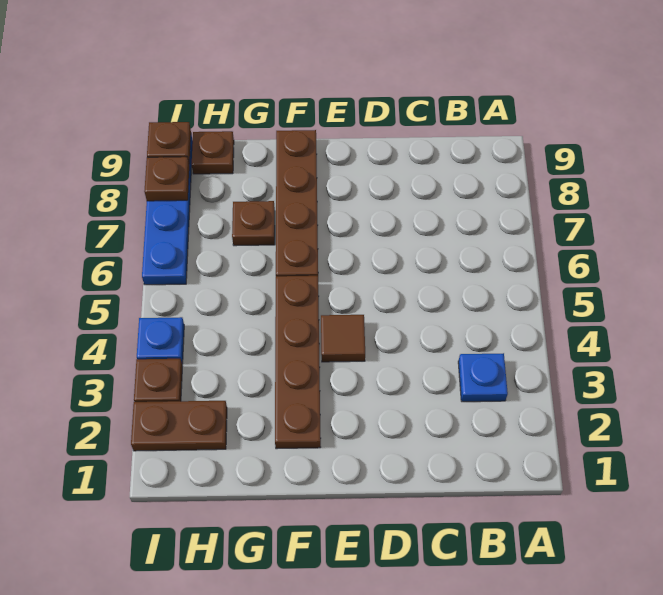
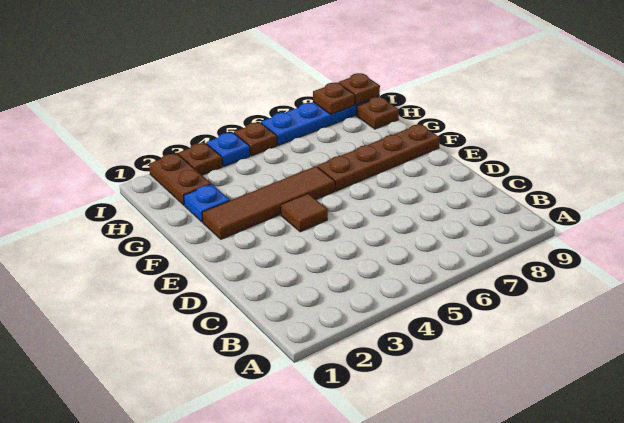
blue plate B3 level 1 -> blue plate G2 level 1
brown plate F2:F5 level 1 -> brown tile F2:F5 level 1
brown plate G7 level 1 -> brown plate I5 level 1

